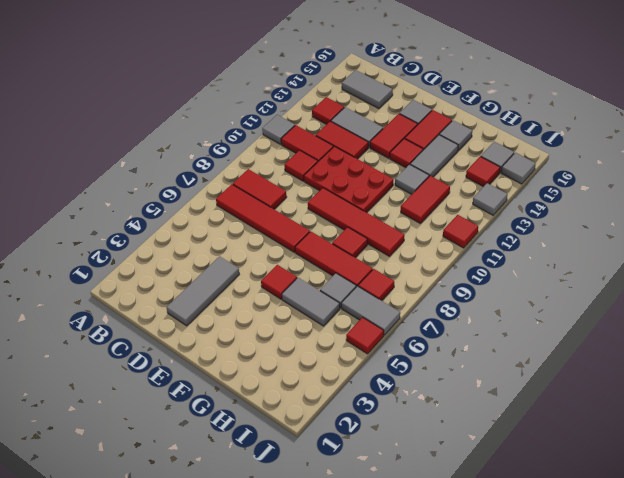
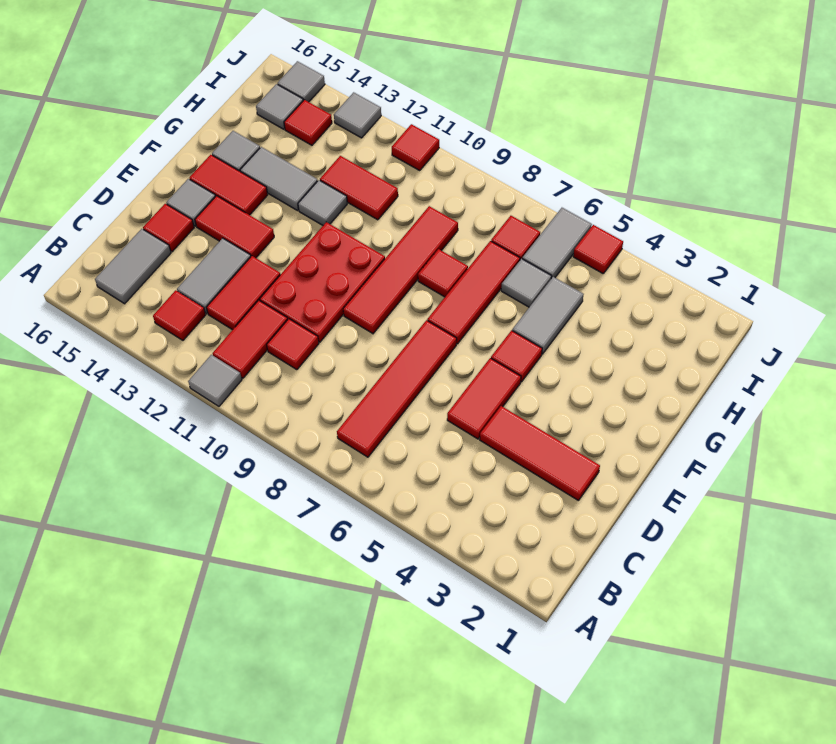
red tile B8:C8 level 1 -> red tile D5:E5 level 1
grey tile D2:D4 level 1 -> red tile D2:D4 level 1
red tile F13 level 1 -> red tile D15 level 1

